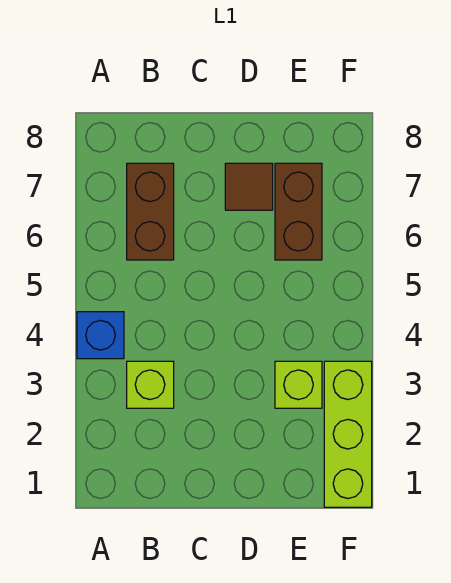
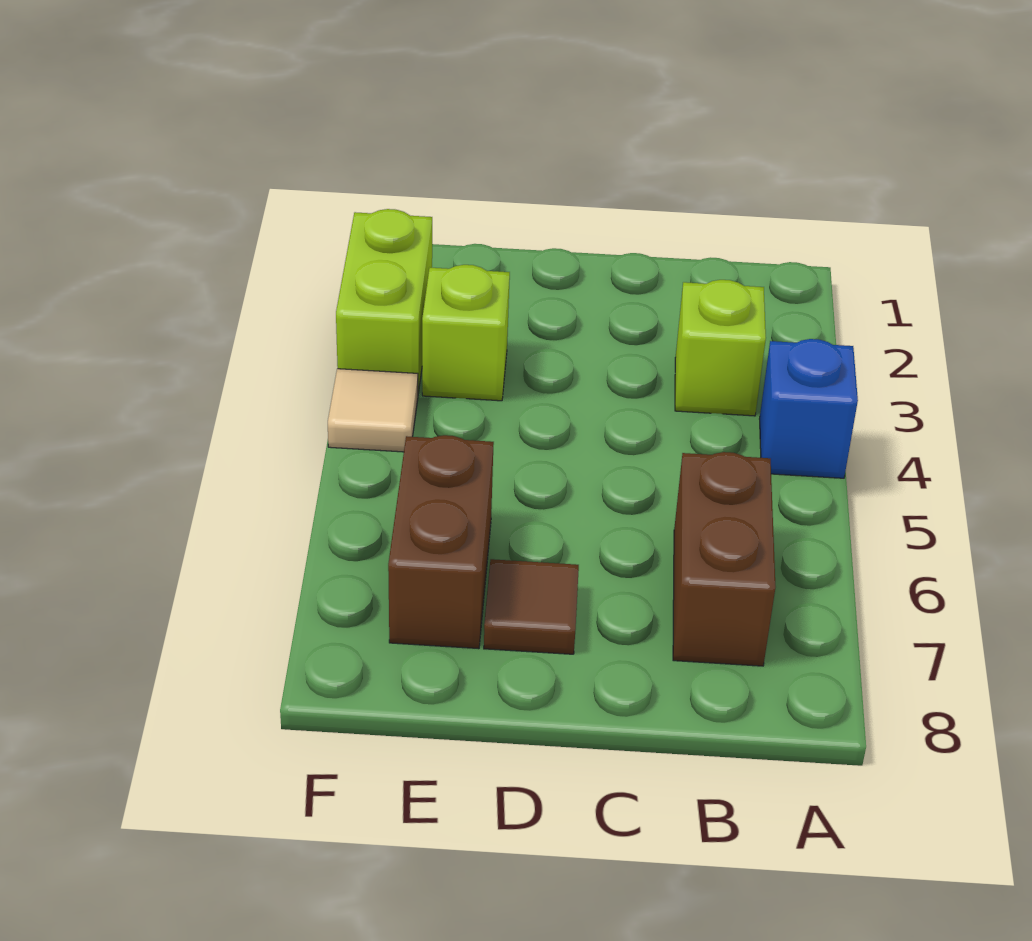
lime brick F1:F3 level 1 -> lime brick F2:F3 level 1
none -> tan tile F4 level 1

